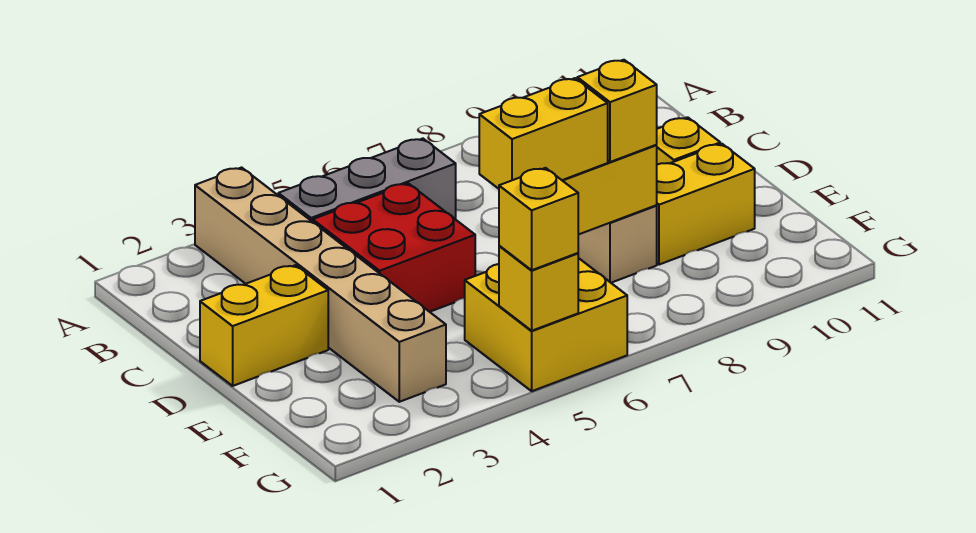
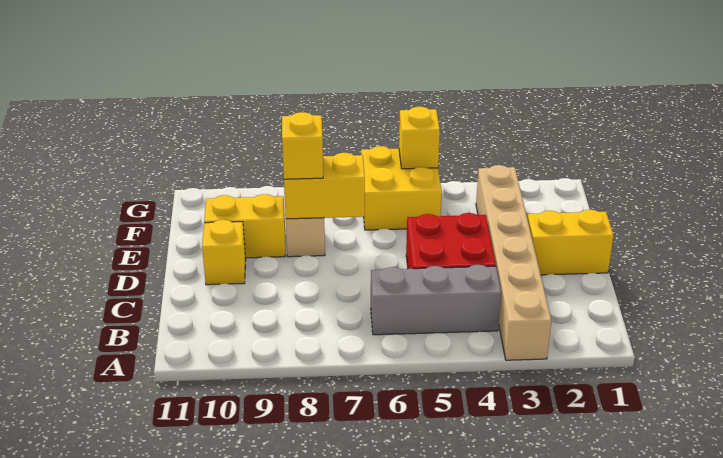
yellow brick E6:E7 level 3 -> none
yellow brick G5 level 3 -> none

